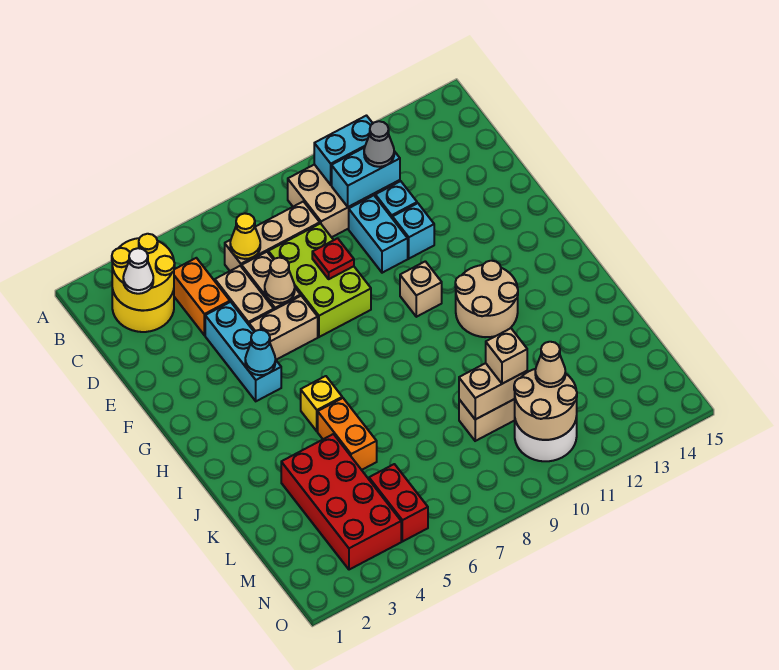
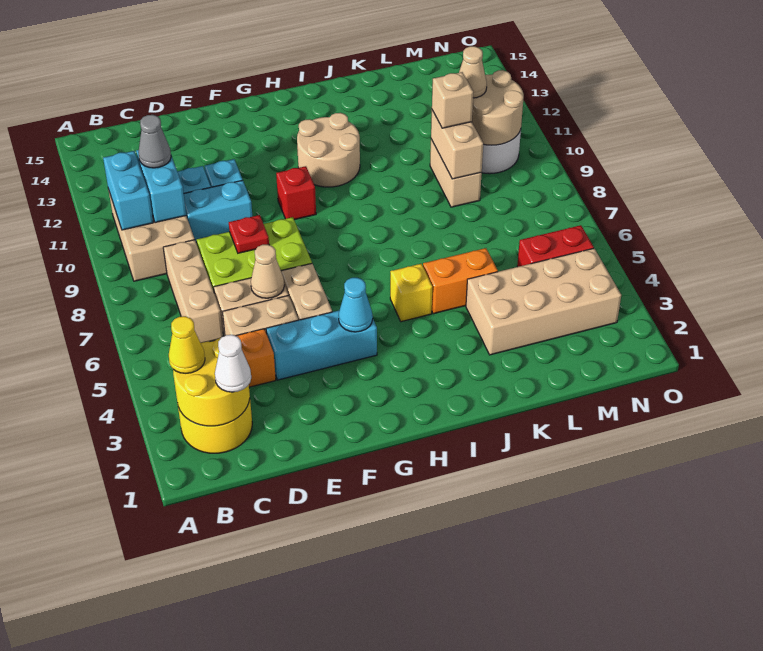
yellow cone C6 level 2 -> yellow cone B3 level 3
tan brick G10 level 1 -> red brick G10 level 1
red brick K3:N4 level 1 -> tan brick K3:N4 level 1

